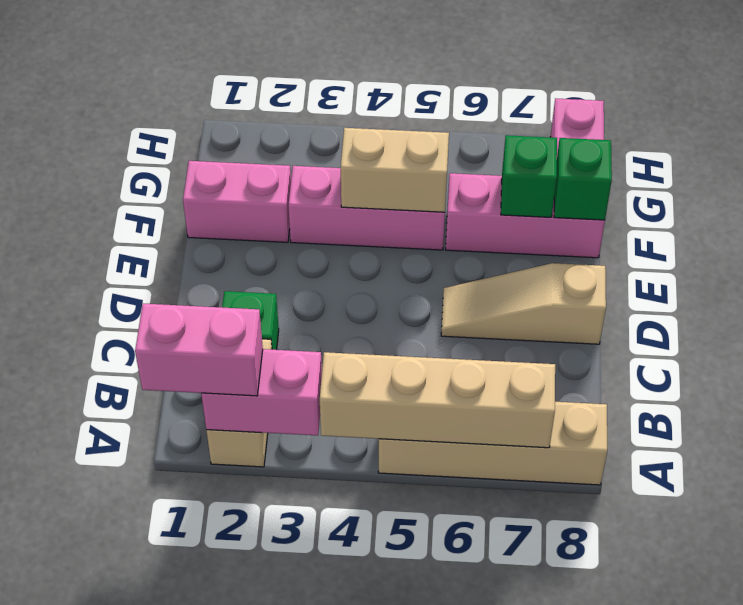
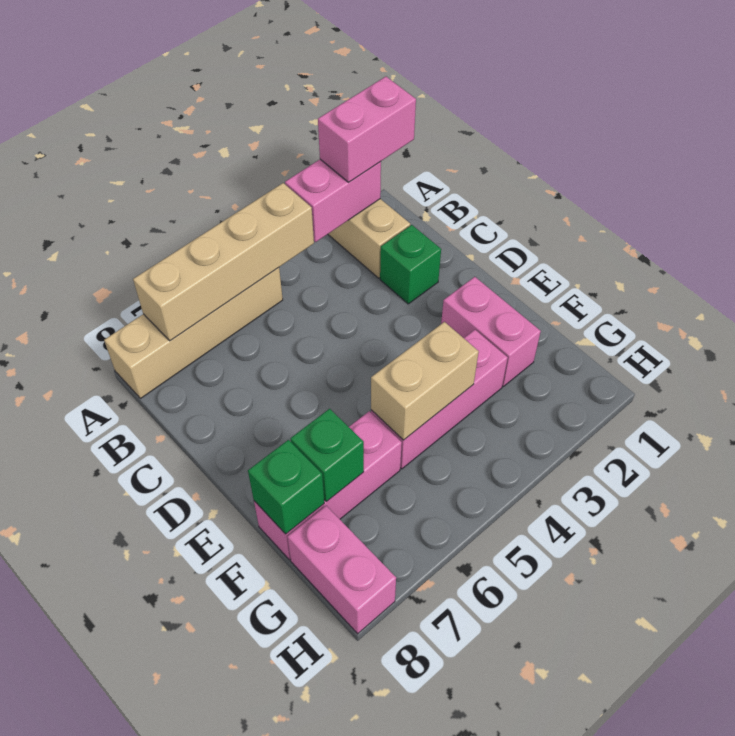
tan slope D6:D8 level 1 top 8 -> none
pink brick F1:F2 level 1 -> pink brick E2:F2 level 1

